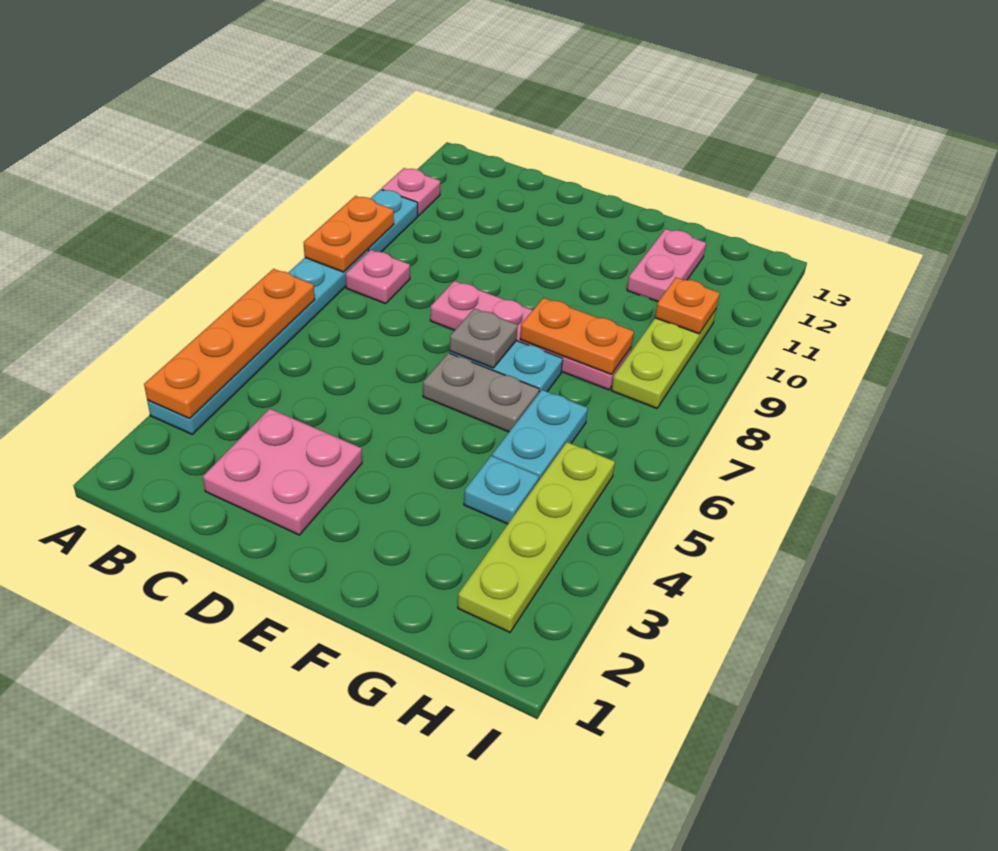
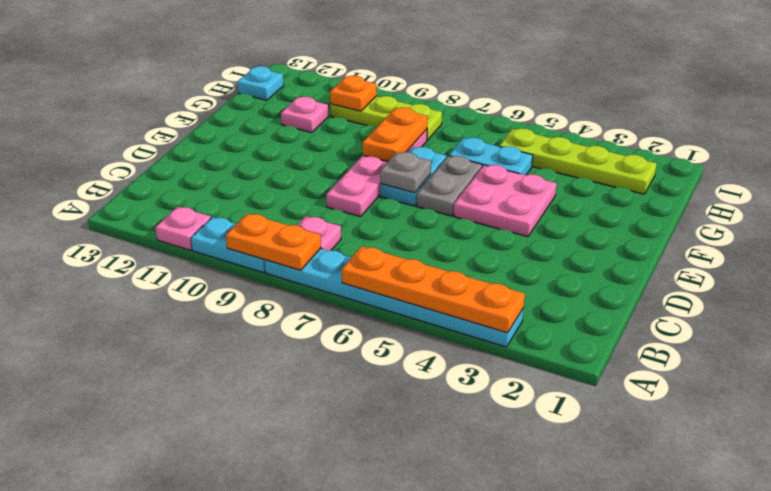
pink plate C2:D3 level 1 -> pink plate E4:F5 level 1
cyan plate G4 level 1 -> cyan plate H13 level 1
pink plate G11:G12 level 1 -> pink plate G11 level 1

